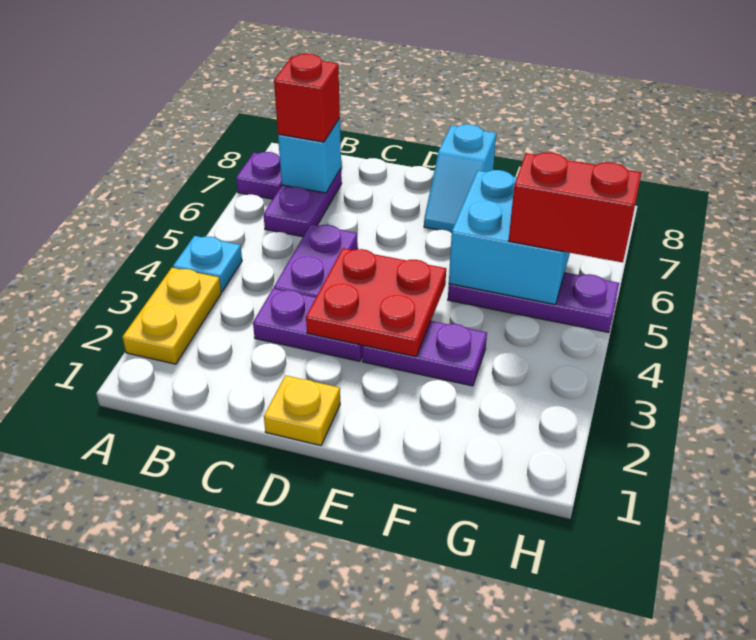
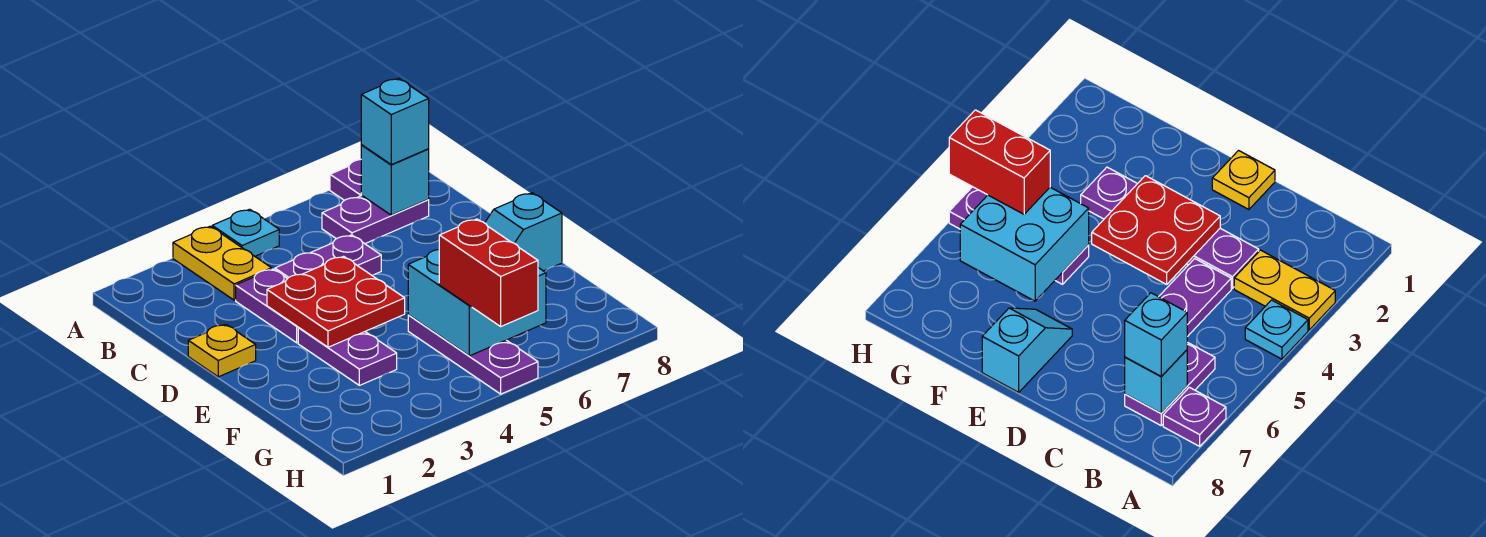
yellow plate A2:A3 level 1 -> yellow plate A3:B3 level 1
red brick B7 level 3 -> cyan brick B7 level 3

